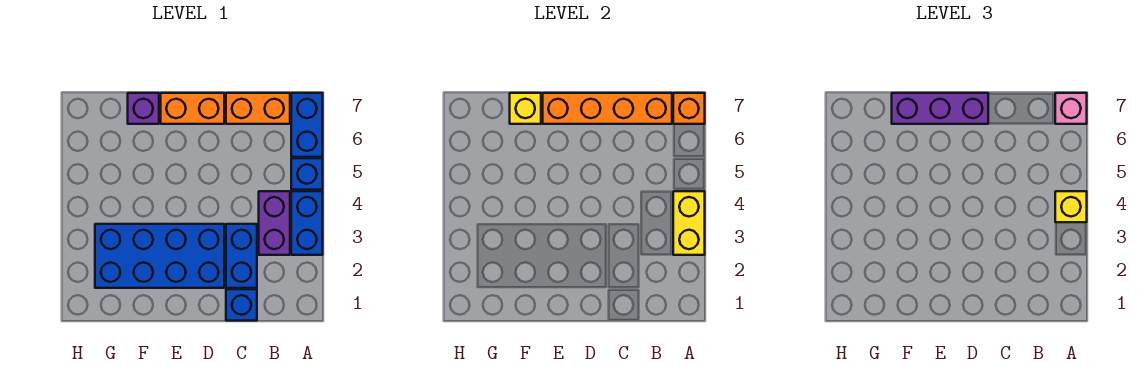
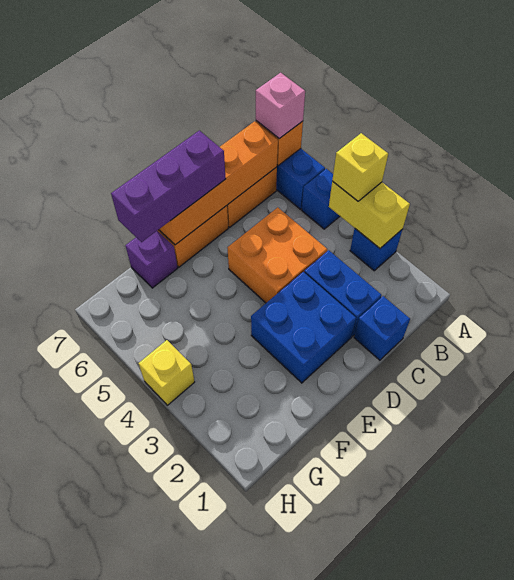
blue brick A3:A4 level 1 -> blue brick A3 level 1
purple brick B3:B4 level 1 -> none
none -> orange brick C4:D5 level 1
blue brick D2:G3 level 1 -> blue brick D2:E3 level 1
yellow brick F7 level 2 -> yellow brick H4 level 1

